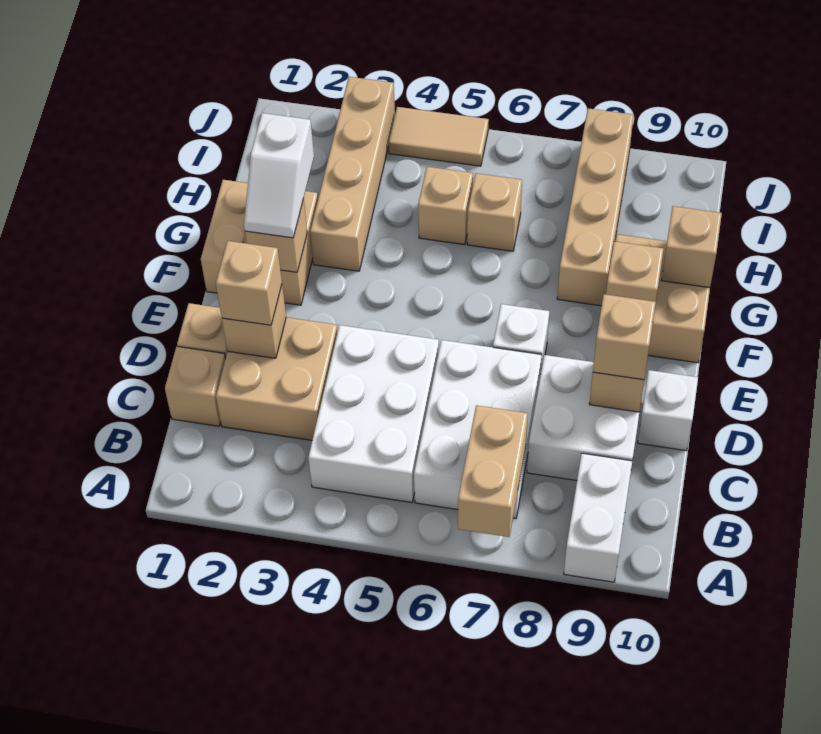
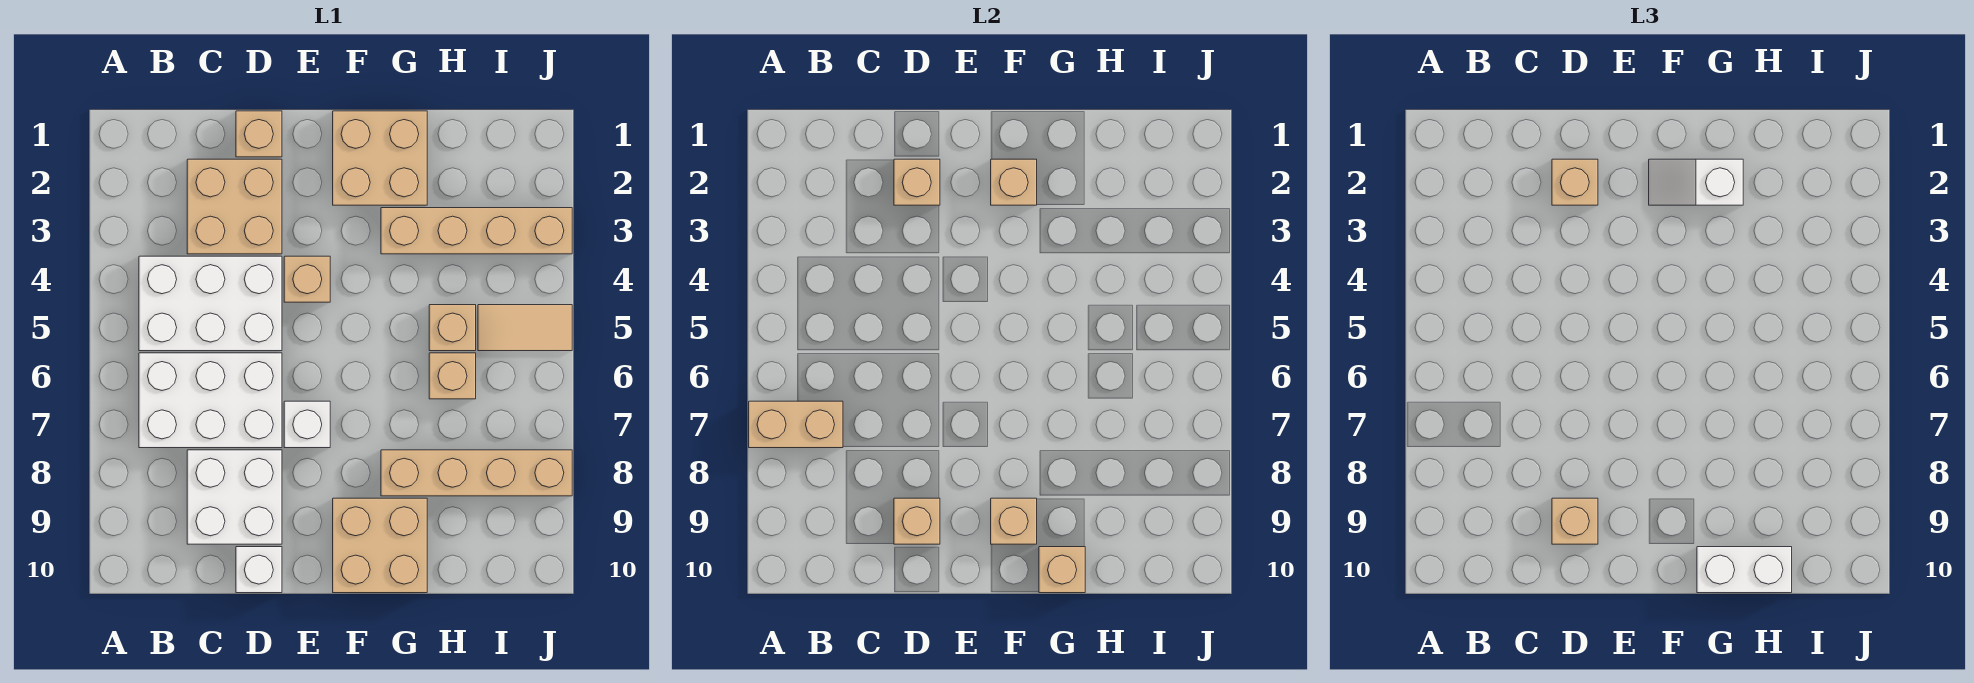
white brick A9:B9 level 1 -> white brick G10:H10 level 3
tan brick C1 level 1 -> tan brick E4 level 1
tan tile J4:J5 level 1 -> tan tile I5:J5 level 1

